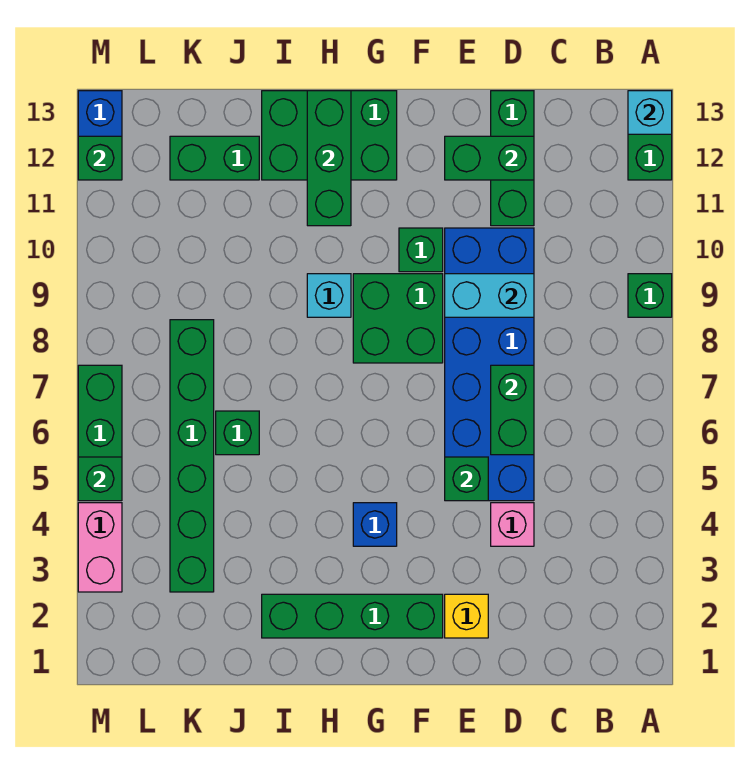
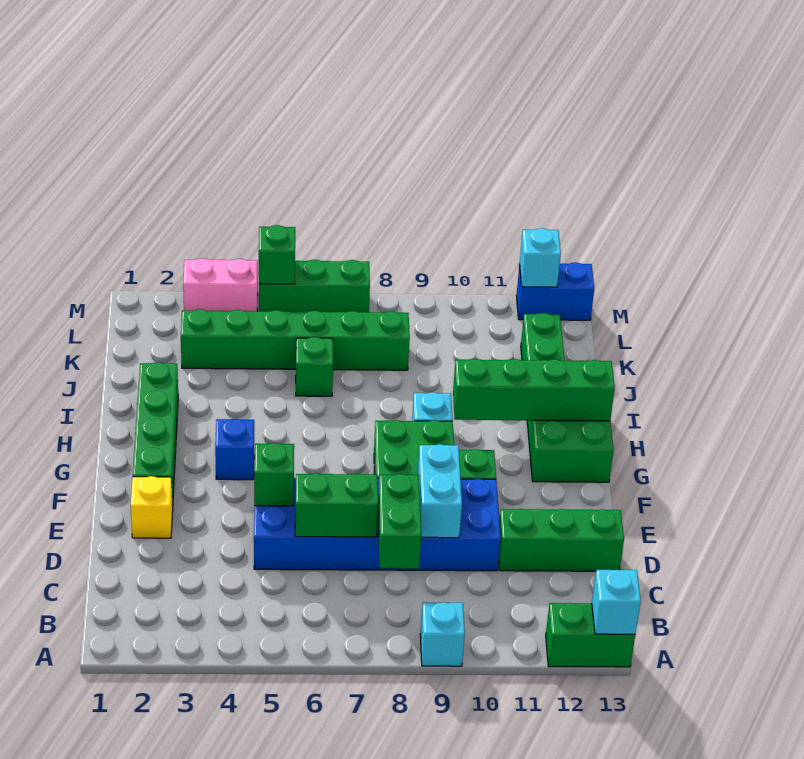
green brick A9 level 1 -> cyan brick A9 level 1
pink brick D4 level 1 -> none
green brick D12:E12 level 2 -> green brick C8:D8 level 2
green brick H11:H13 level 2 -> green brick H10:H13 level 2
green brick M12 level 2 -> cyan brick M12 level 2

